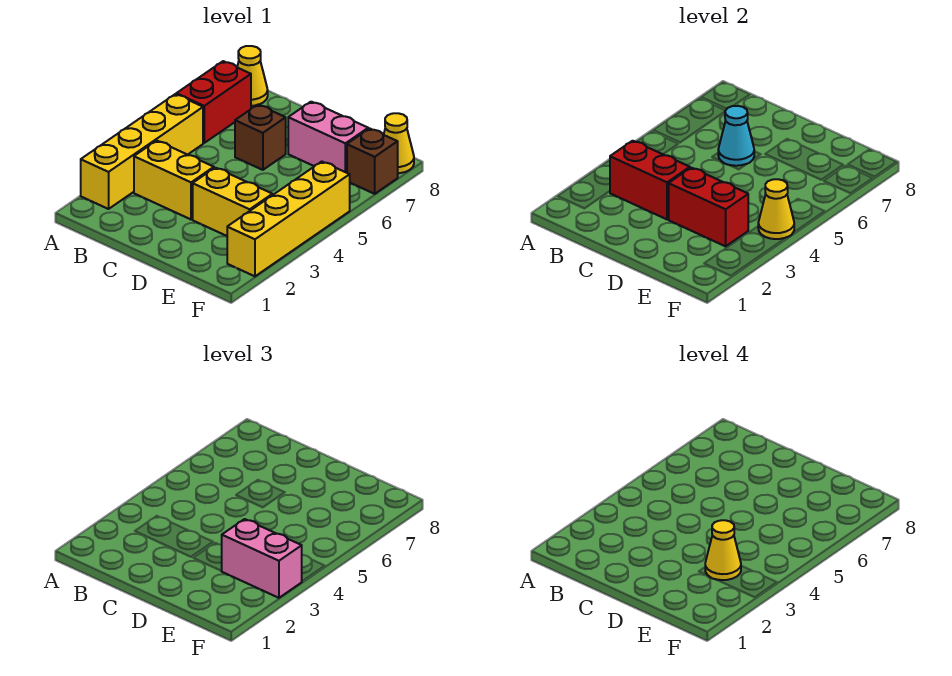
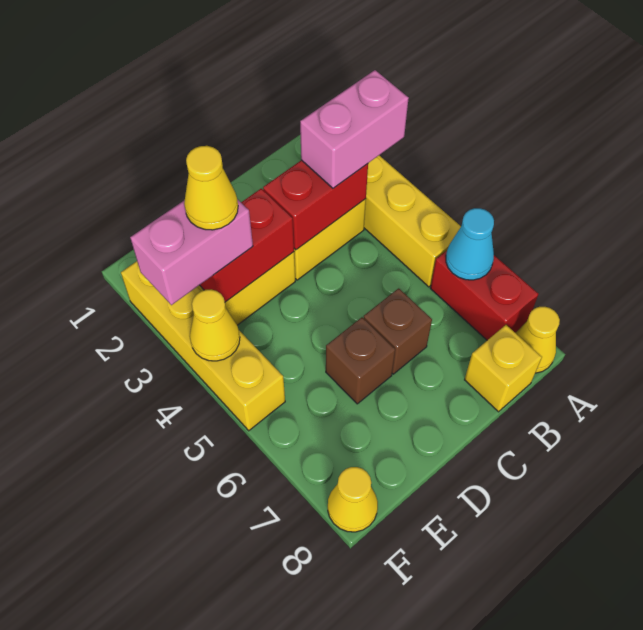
none -> yellow brick B8 level 1
cyan cone C6 level 2 -> cyan cone A6 level 2
pink brick D7:E7 level 1 -> pink brick A3:B3 level 3
brown brick F7 level 1 -> brown brick D6 level 1

